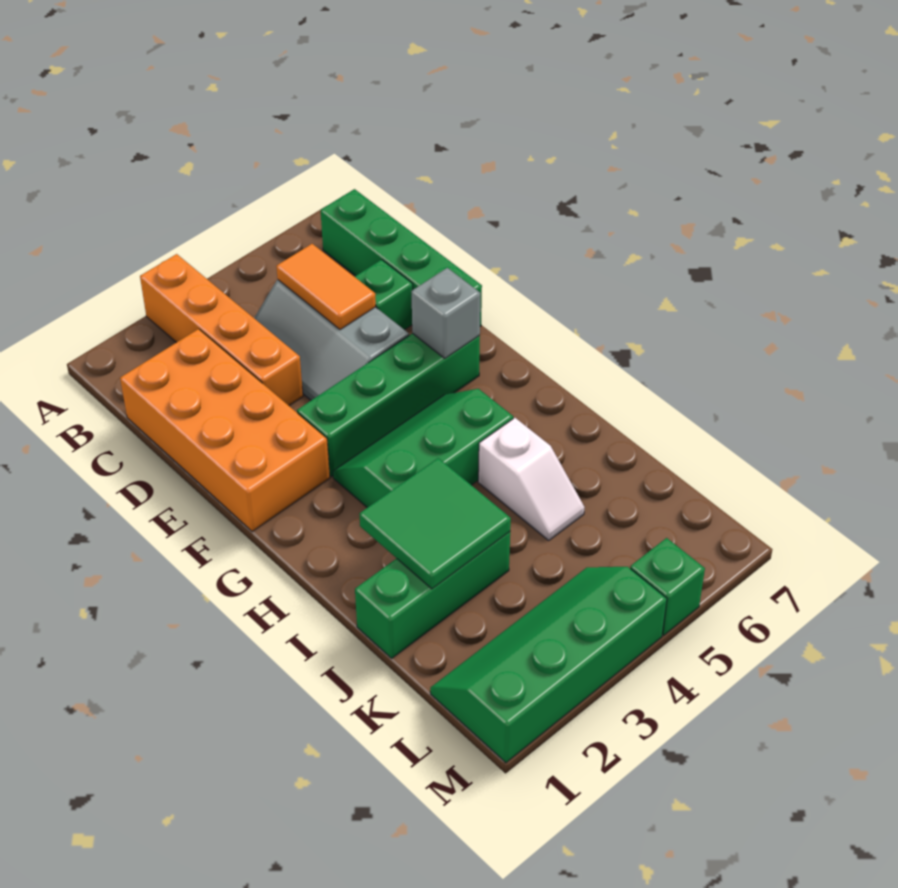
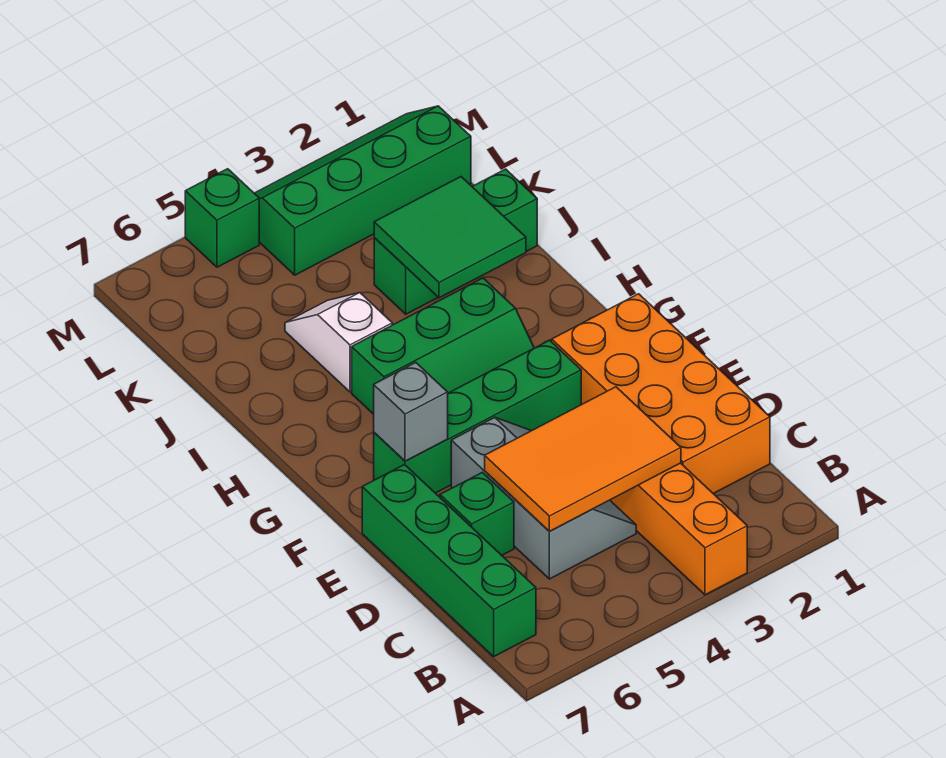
orange tile C5:D5 level 2 -> orange tile C3:D5 level 2
green slope L1:M4 level 1 top M -> green slope L1:M4 level 1 top L

